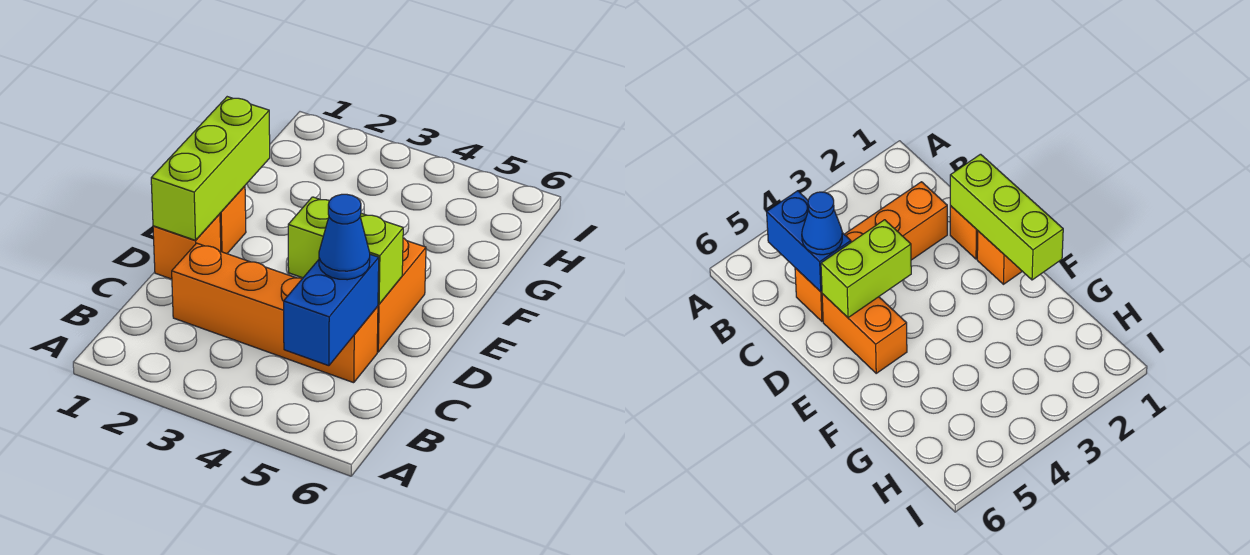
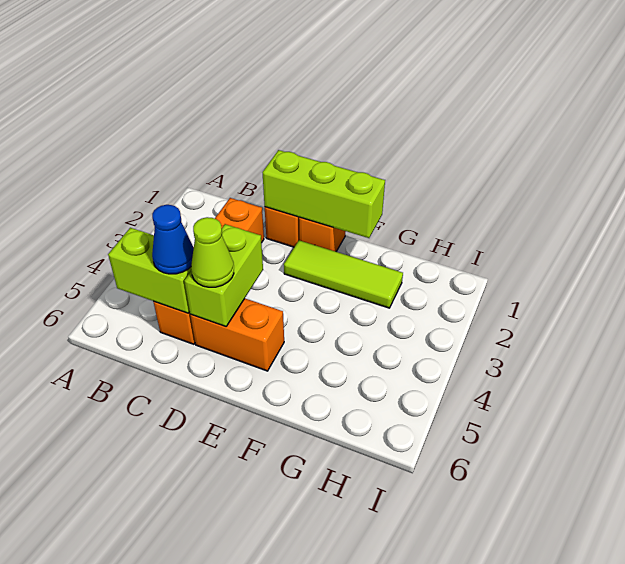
blue brick B5:C5 level 2 -> lime brick B5:C5 level 2
none -> lime cone D5 level 3
none -> lime tile E2:G2 level 1

